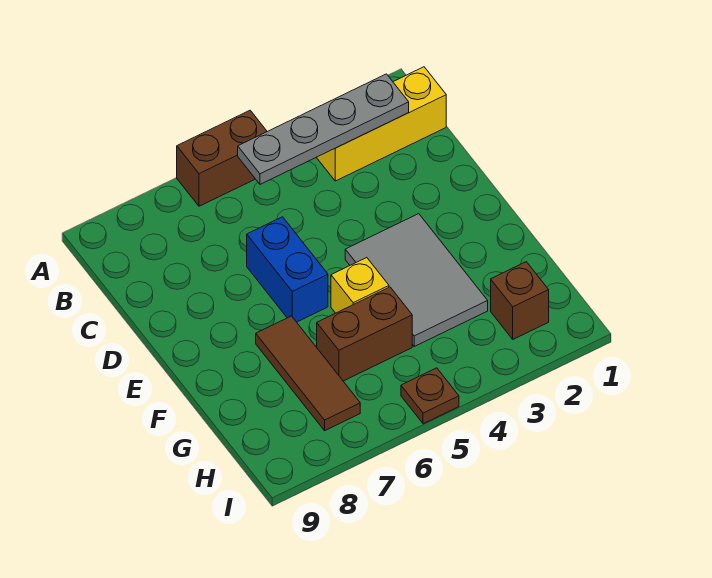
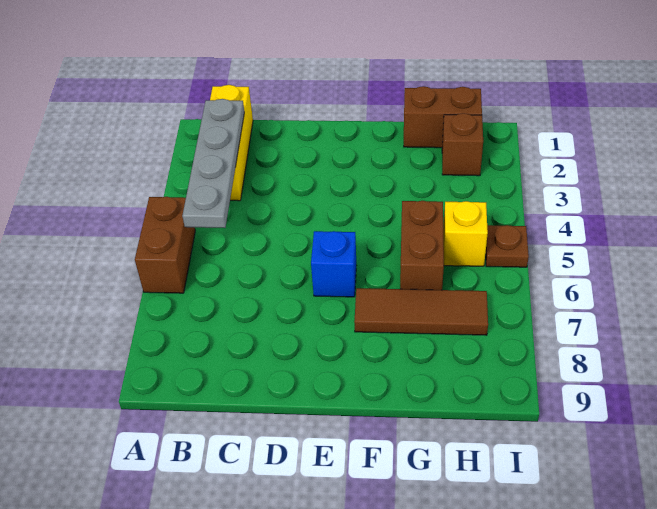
blue brick D6:E6 level 1 -> blue brick E6 level 1
grey tile E3:G4 level 1 -> none
yellow brick F5 level 1 -> yellow brick H5 level 1
none -> brown brick G1:H1 level 1

